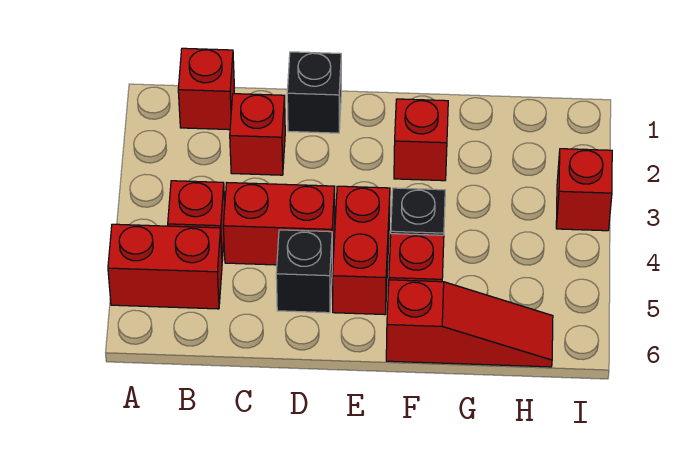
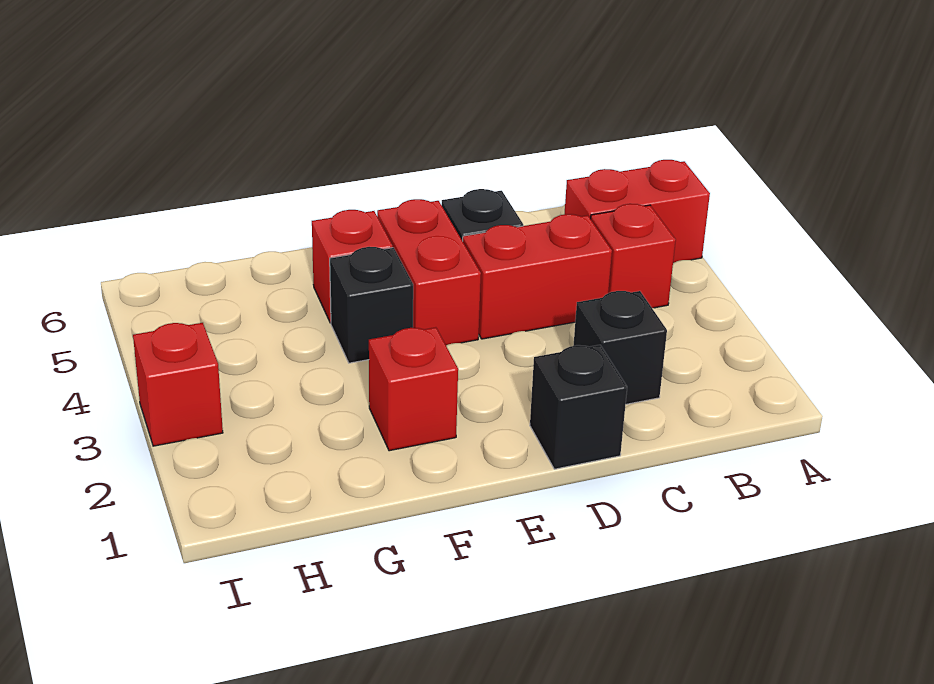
red brick B1 level 1 -> none
red brick C2 level 1 -> black brick C2 level 1
red slope F6:H6 level 1 top F -> none

